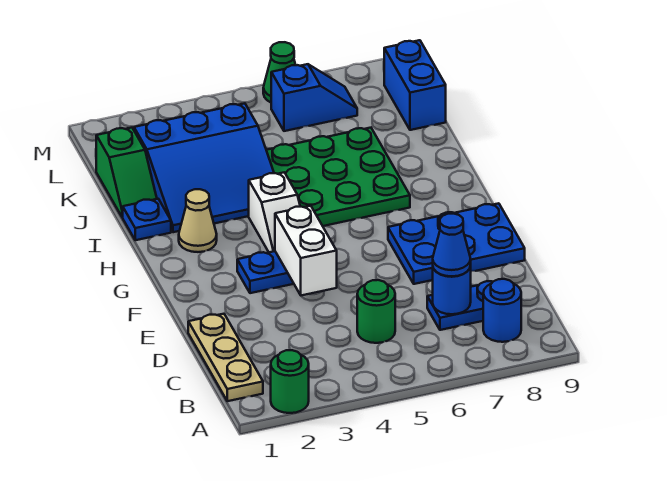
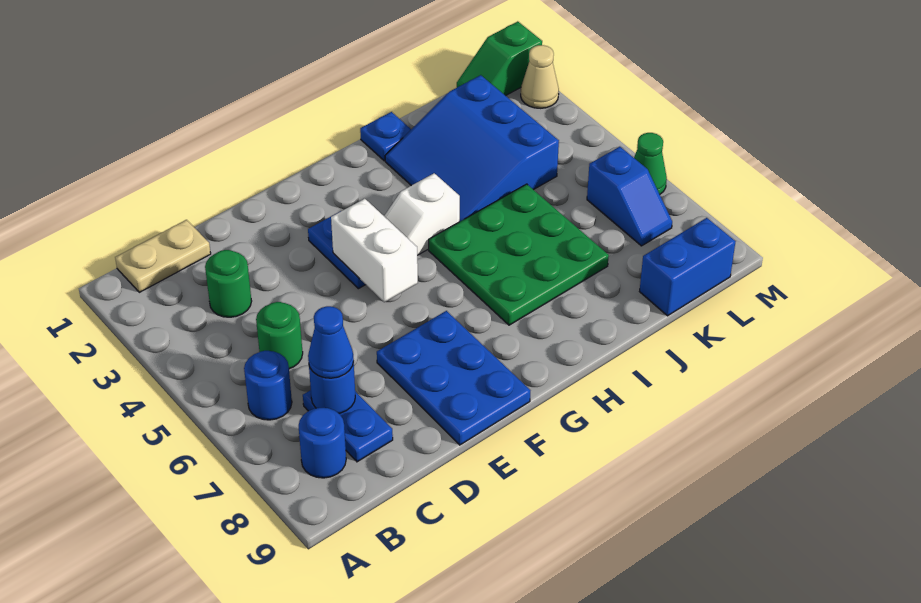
green round brick A2 level 1 -> green round brick C3 level 1
tan plate B1:D1 level 1 -> tan plate B1:C1 level 1
none -> blue round brick B6 level 1
white brick E4:F4 level 2 -> white brick F4:F5 level 2
tan cone H2 level 1 -> tan cone M2 level 1
green slope J1:K1 level 1 top K -> green slope L1:M1 level 1 top M

